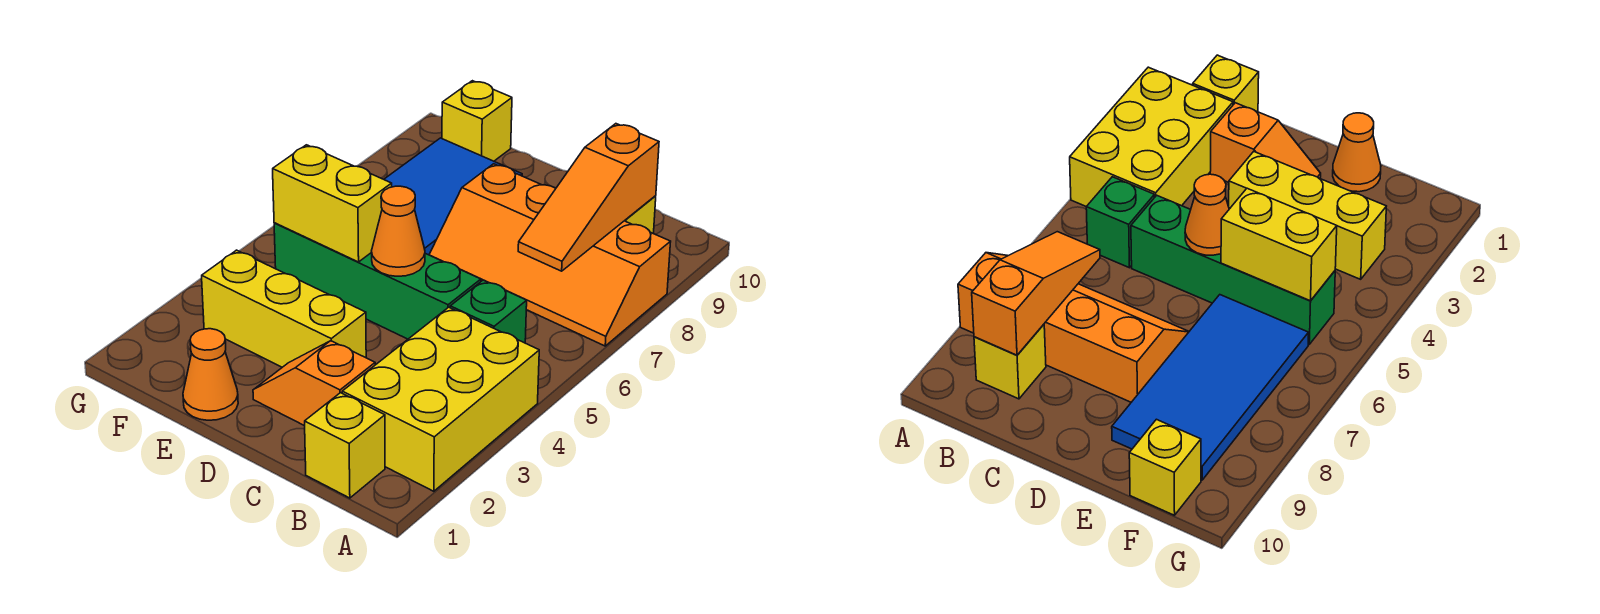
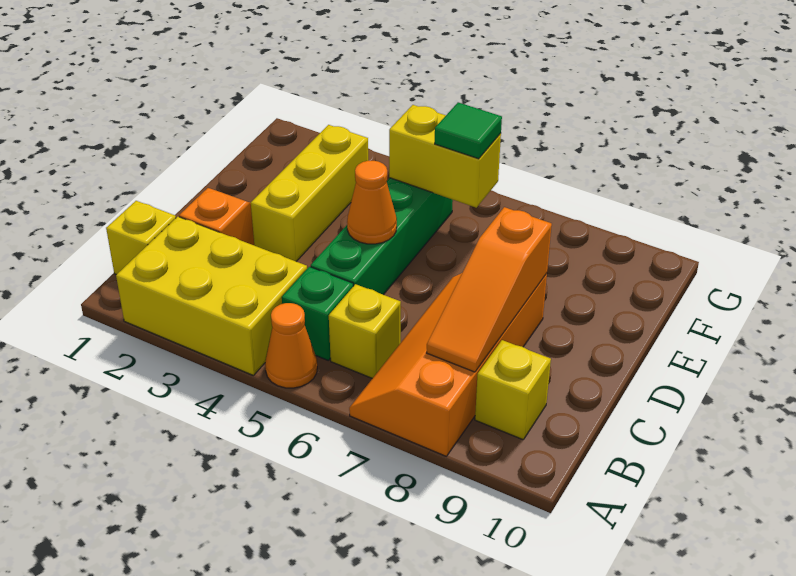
orange slope B7:B9 level 2 top 9 -> orange slope B8:D8 level 2 top D
orange cone E1 level 1 -> orange cone A5 level 1
yellow brick E5:F5 level 2 -> yellow brick F5:F6 level 2
blue tile E6:F9 level 1 -> none
none -> green tile F6 level 3
yellow brick F10 level 1 -> yellow brick B6 level 1

